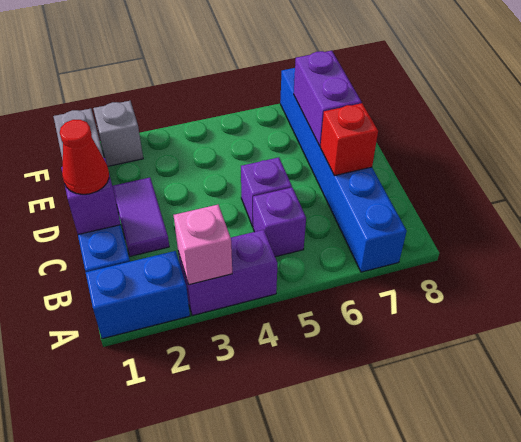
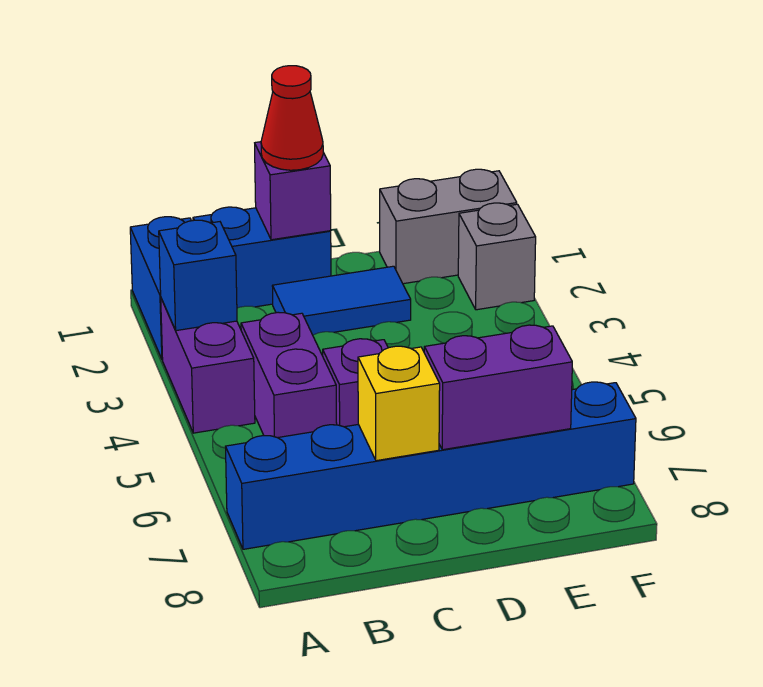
pink brick A3 level 2 -> blue brick A3 level 2
purple brick B5 level 1 -> purple brick B4:B5 level 1
purple tile C2:D2 level 1 -> blue tile C2:D2 level 1
red brick C7 level 2 -> yellow brick C7 level 2

